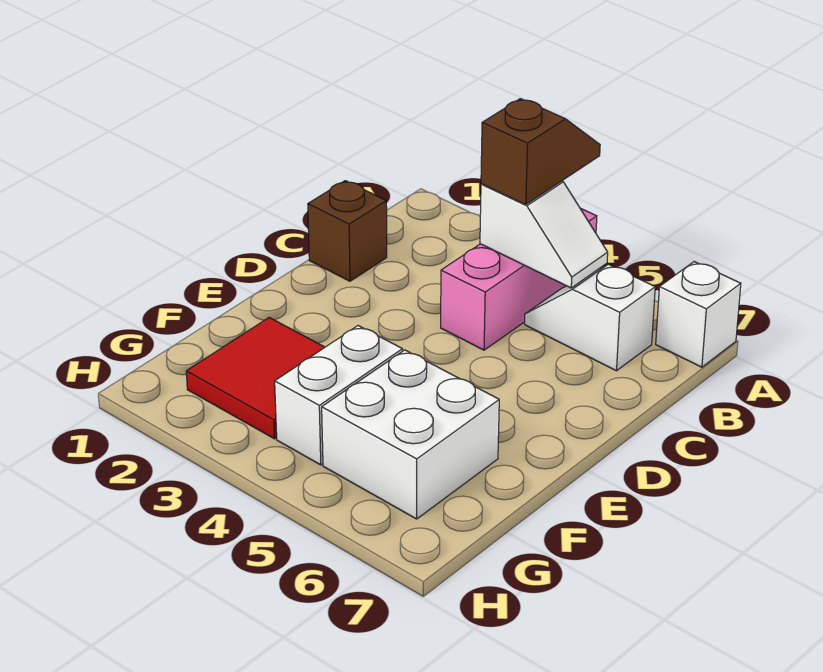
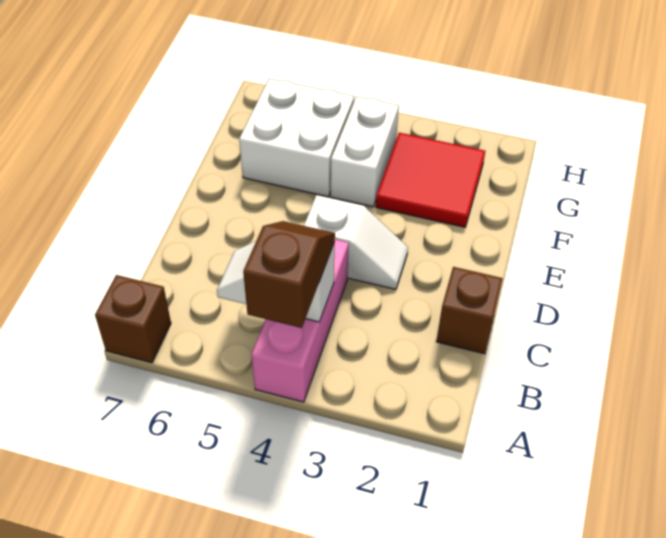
brown slope A4:B4 level 3 top B -> brown slope A4:B4 level 3 top A
white brick A7 level 1 -> brown brick A7 level 1
white slope B5:B6 level 1 top 6 -> white slope D3:D4 level 1 top 4

